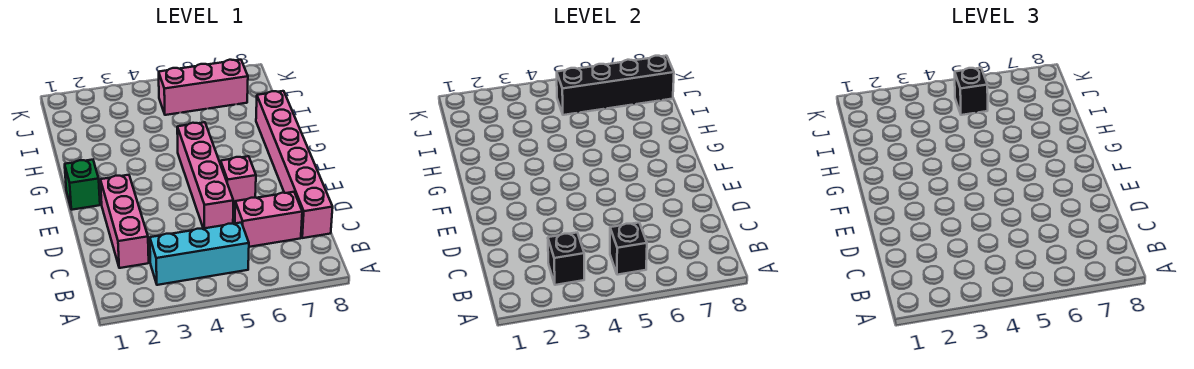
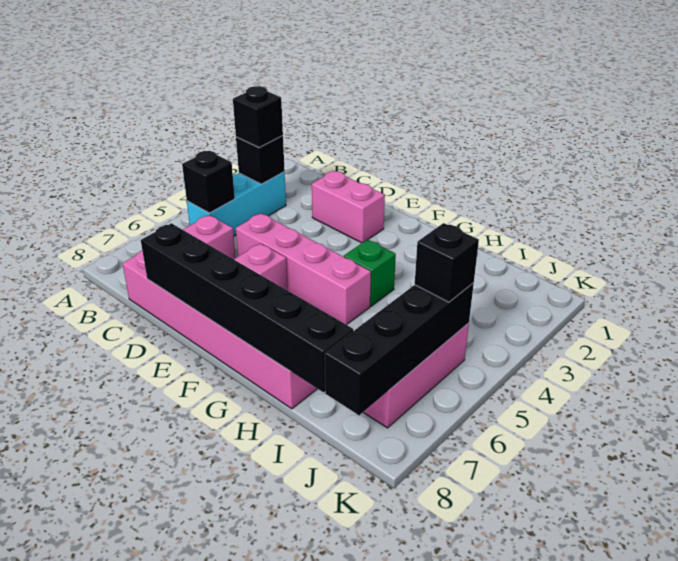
none -> black brick B3 level 3
pink brick C2:E2 level 1 -> pink brick D2:E2 level 1
none -> black brick D8:I8 level 2
green brick F1 level 1 -> green brick G4 level 1

